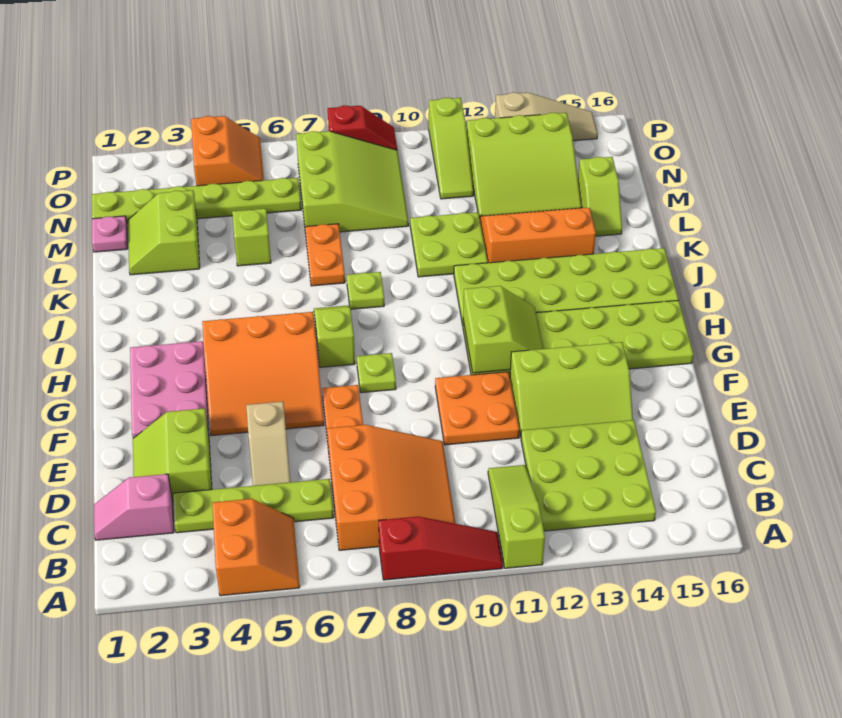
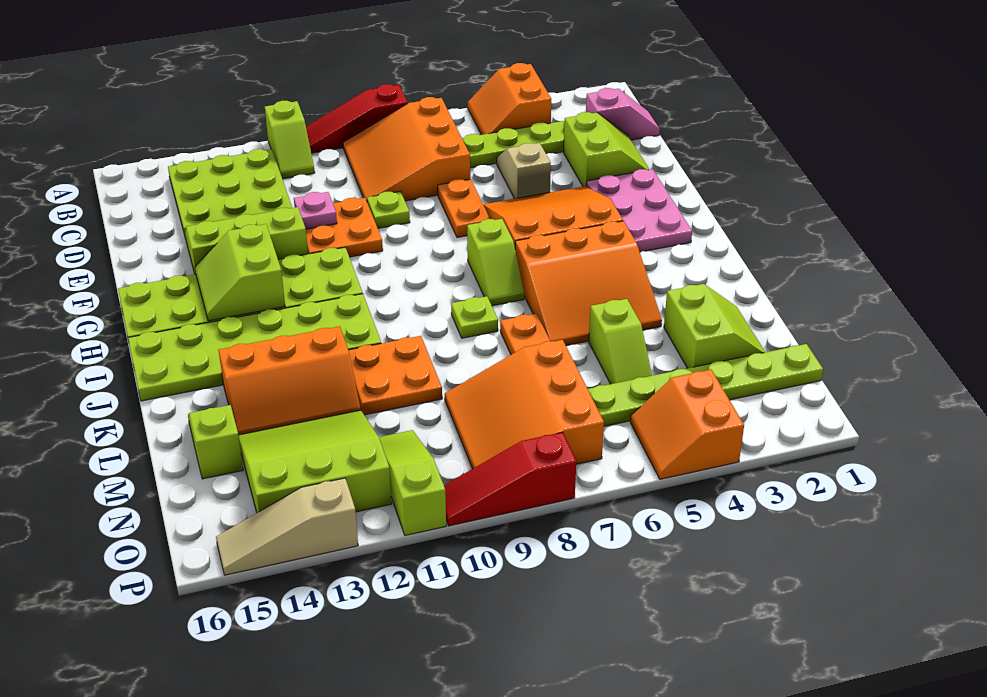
lime slope A11:C11 level 1 top A -> lime slope A11:B11 level 1 top A
lime plate G8 level 1 -> lime plate E9 level 1
lime slope G11:H12 level 2 top 11 -> lime slope G13:H14 level 2 top 13
none -> orange slope I4:K6 level 1 top I
lime plate K10:L11 level 1 -> orange plate K10:L11 level 1
pink plate M1 level 1 -> pink plate E11 level 2
lime slope M7:O9 level 1 top 7 -> orange slope M7:O9 level 1 top 7
red slope P8:P9 level 1 top 8 -> red slope P8:P10 level 1 top 8

